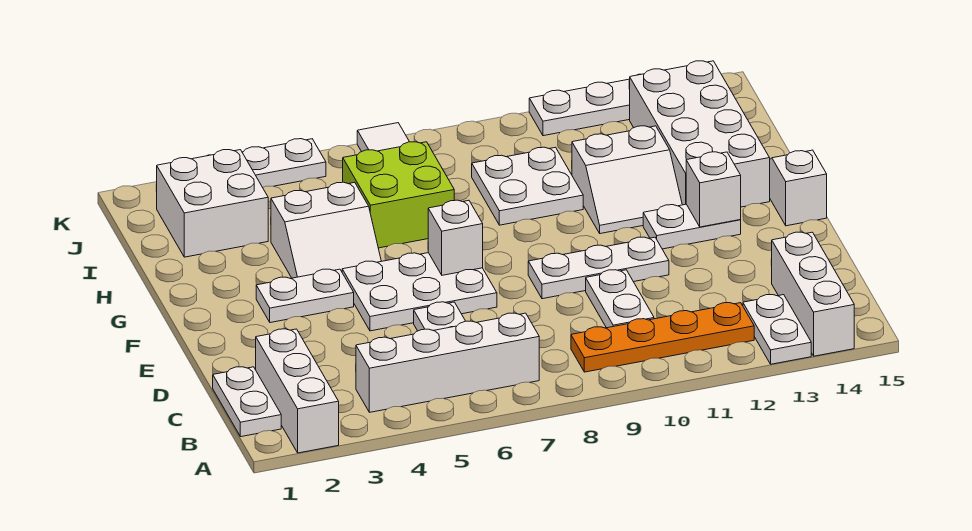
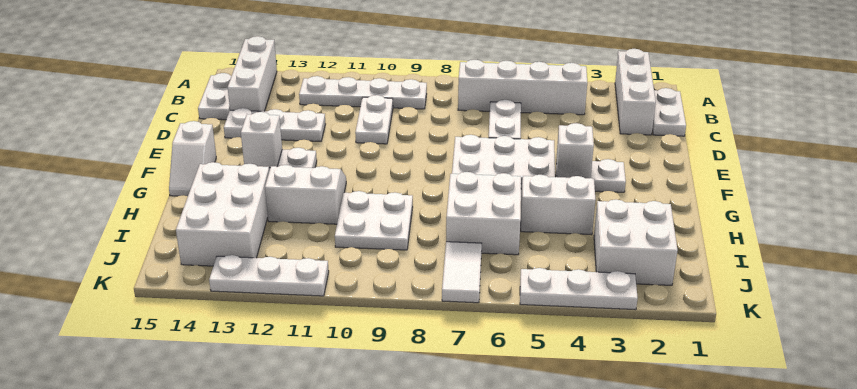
white plate A13:B13 level 1 -> white plate B15:C15 level 1
orange plate B9:B12 level 1 -> white plate B9:B12 level 1
white plate E9:E11 level 1 -> white plate D12:D14 level 1
white brick F7 level 2 -> white brick F4 level 2
white brick G13:J14 level 1 -> white brick H13:J14 level 1
lime brick H6:I7 level 1 -> white brick H6:I7 level 1

